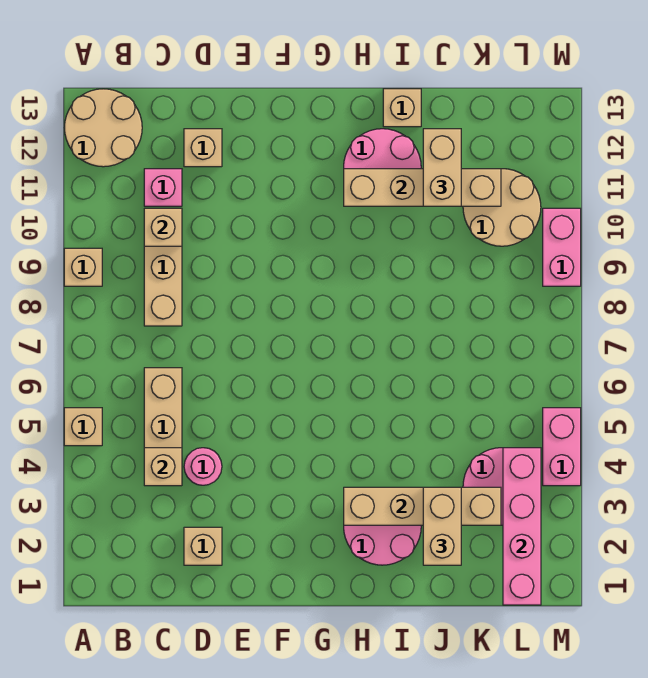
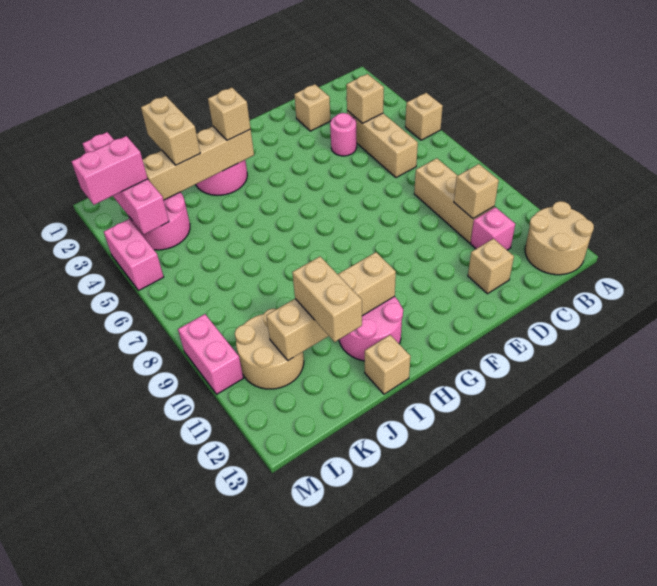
tan brick A9 level 1 -> tan brick H3 level 3
none -> pink brick L3:M3 level 3

